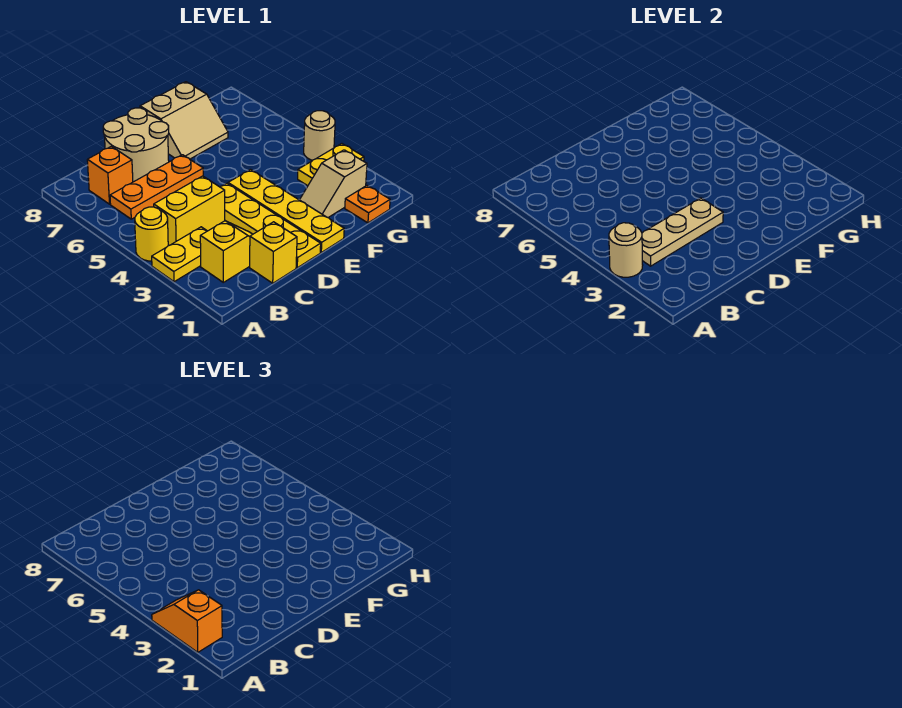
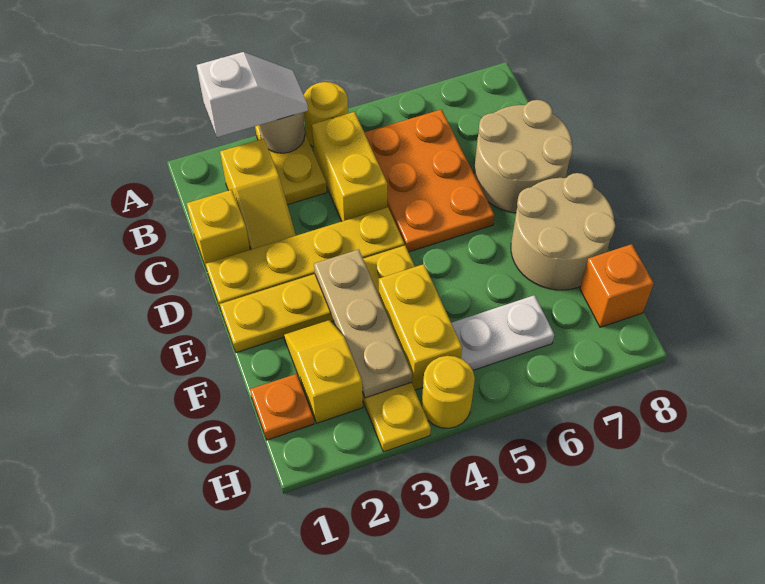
orange slope A2:A3 level 3 top 2 -> white slope A2:A3 level 3 top 2
tan plate B3:D3 level 2 -> tan plate E3:G3 level 2
orange plate B6:D6 level 1 -> orange plate B5:D6 level 1
orange brick B7 level 1 -> orange brick G8 level 1
tan slope E7:F8 level 1 top 8 -> tan round brick E7:F8 level 1
tan slope F2:G2 level 1 top G -> yellow slope F2:G2 level 1 top G
none -> yellow brick F4:G4 level 1
none -> white plate G5:G6 level 1
tan round brick H4 level 1 -> yellow round brick H4 level 1

